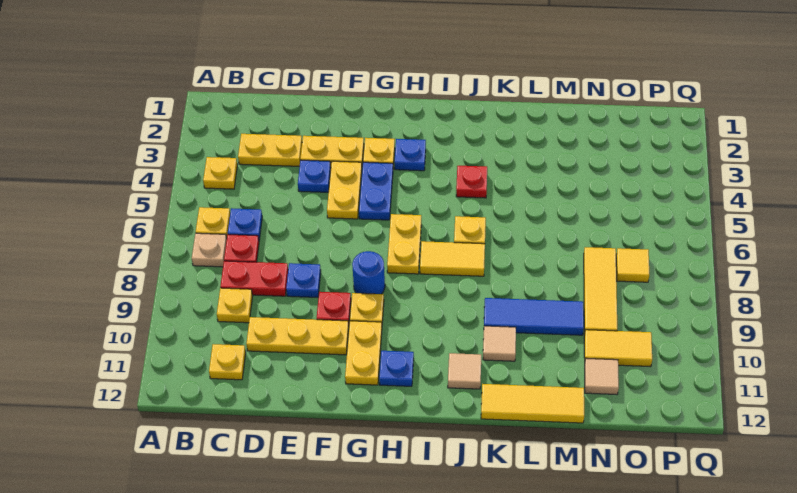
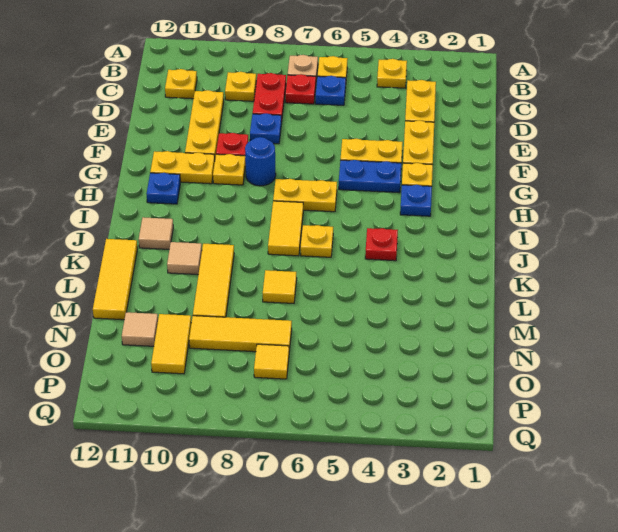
blue plate E4 level 1 -> none
blue tile K9:M9 level 1 -> yellow tile K9:M9 level 1
none -> yellow tile L7 level 1

